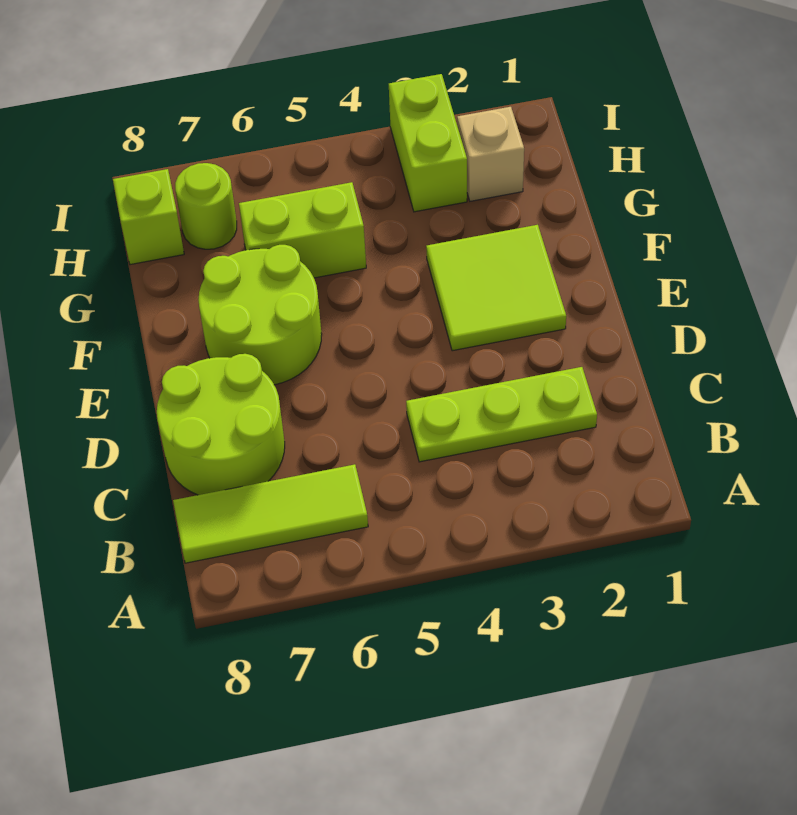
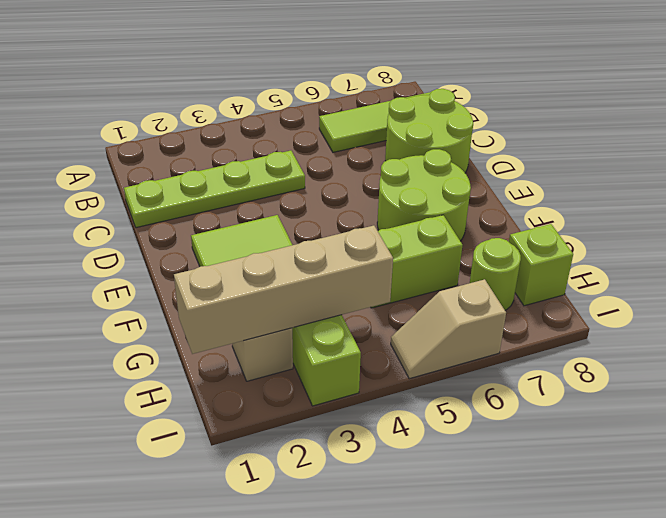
lime plate C2:C4 level 1 -> lime plate C1:C4 level 1
none -> tan brick H1:H4 level 2
none -> tan slope I5:I6 level 1 top 6

